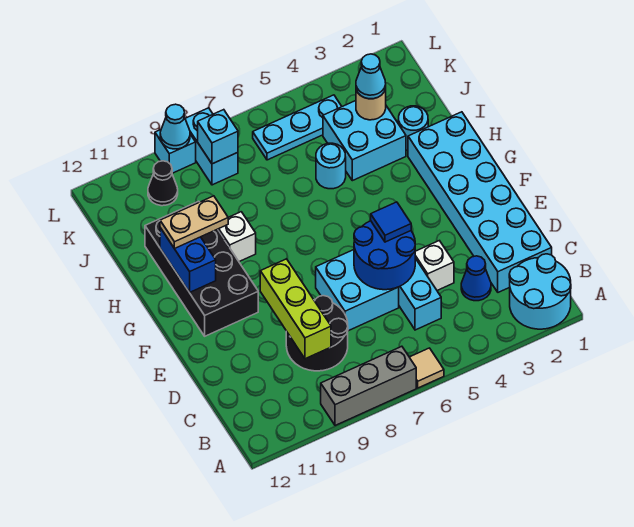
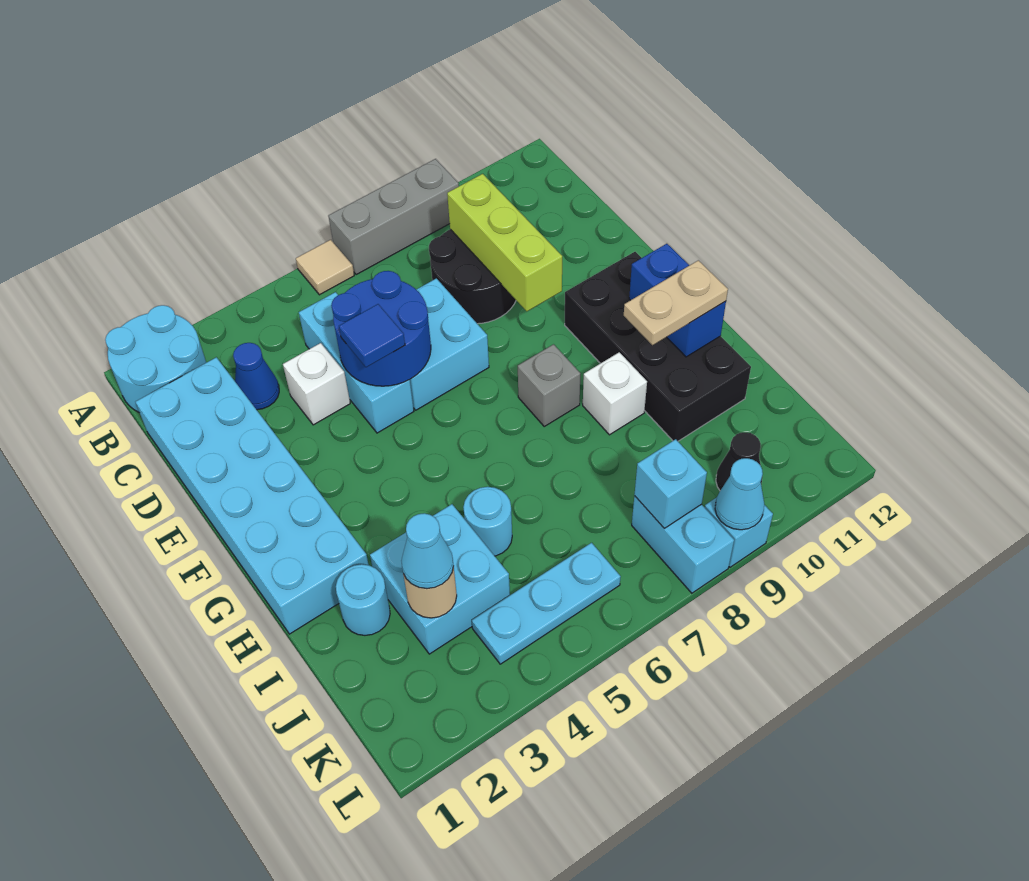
none -> grey brick G8 level 1

